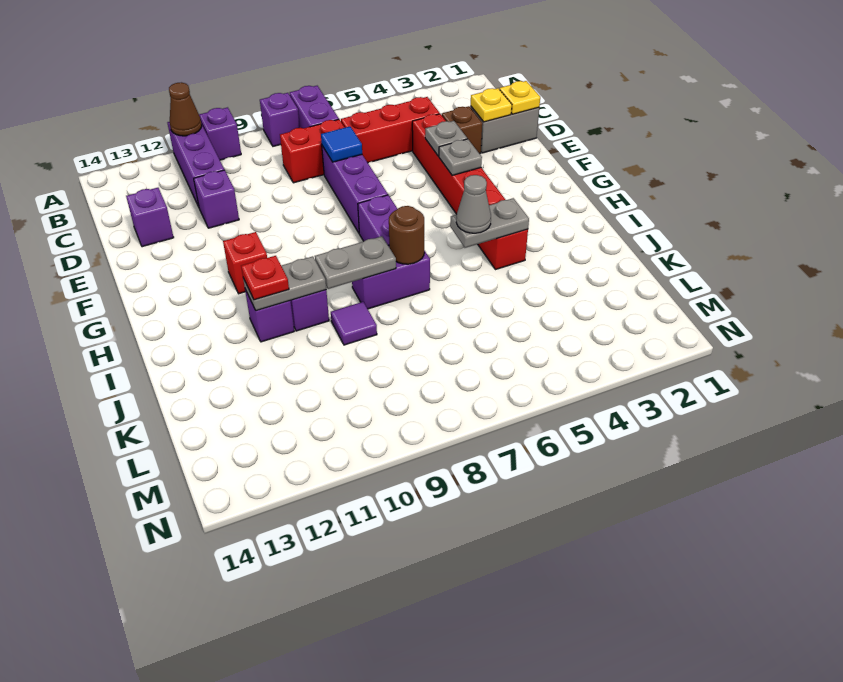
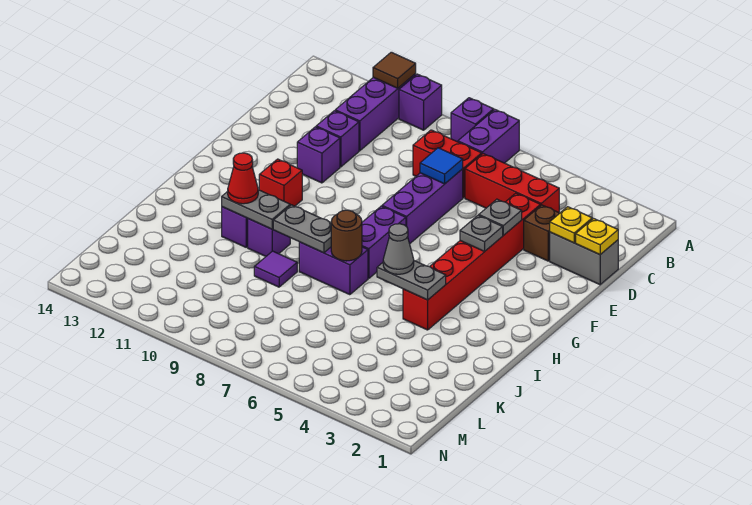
brown cone A11 level 2 -> brown tile A11 level 2
purple brick D13 level 1 -> purple brick E11 level 1
red plate I11 level 3 -> red cone I11 level 3

